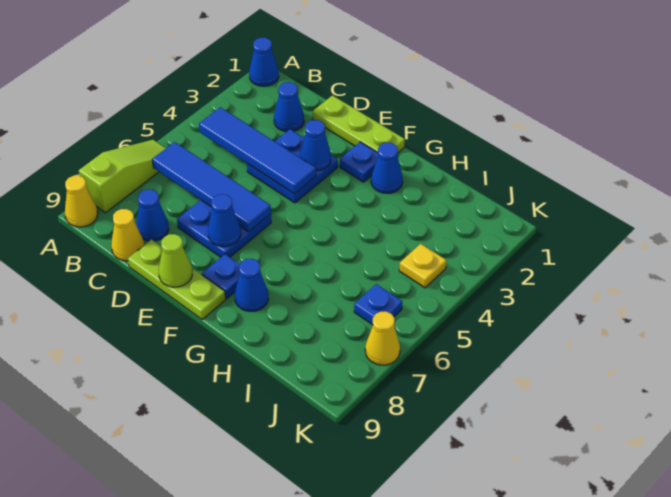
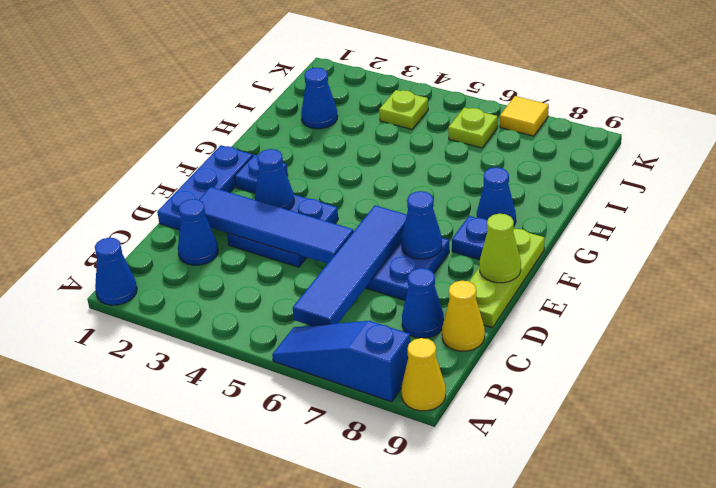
lime slope A6:A8 level 1 top 8 -> blue slope A6:A8 level 1 top 8
blue tile B4:E4 level 2 -> blue tile D2:D5 level 2
lime plate D1:F1 level 1 -> blue plate D1:F1 level 1
blue cone G2 level 1 -> blue cone I2 level 1
yellow plate J4 level 1 -> lime plate J4 level 1
blue plate J6 level 1 -> lime plate J6 level 1
yellow cone K7 level 1 -> yellow tile K7 level 1

